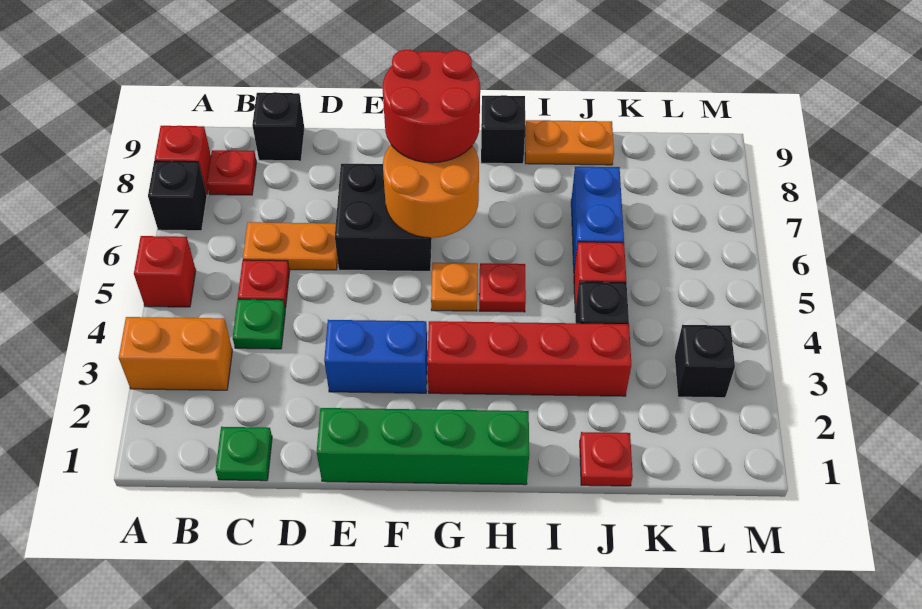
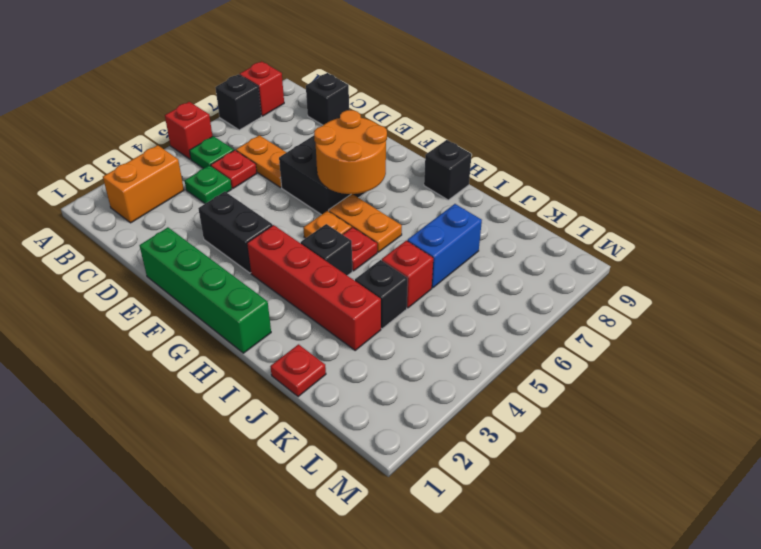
orange brick A3:B3 level 1 -> orange brick B2:B3 level 1
red plate B8 level 1 -> none
green plate C1 level 1 -> green plate B5 level 1
blue brick E3:F3 level 1 -> black brick E3:F3 level 1
red round brick F7:G8 level 3 -> none
orange plate I9:J9 level 1 -> orange plate G6:H6 level 1
black brick L3 level 1 -> black brick H4 level 1

